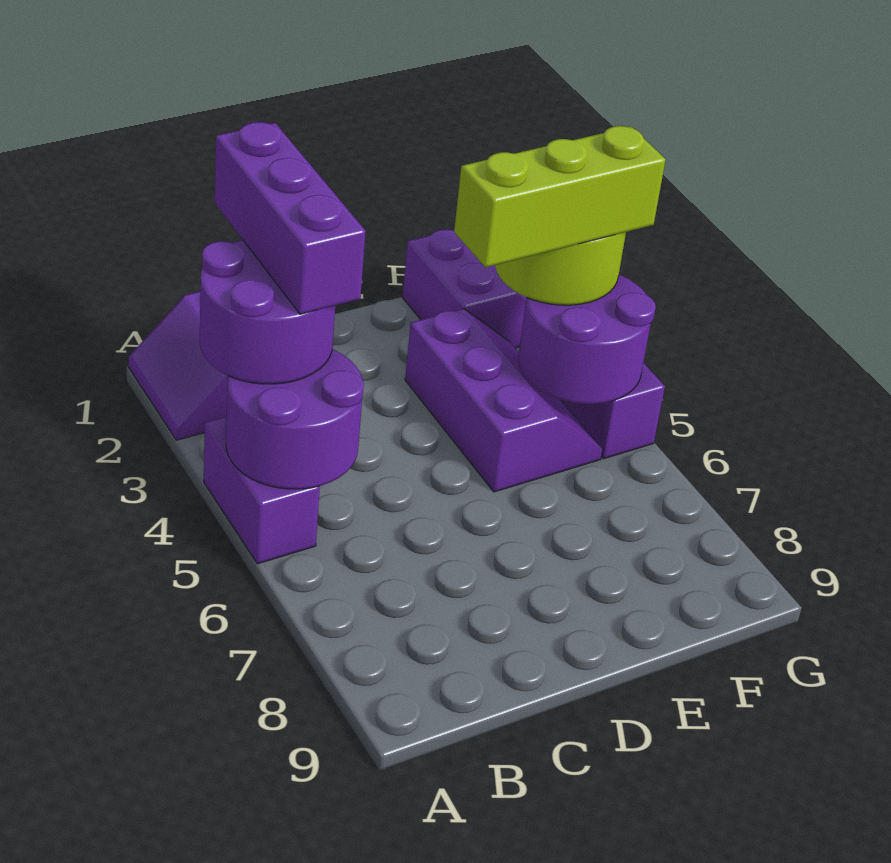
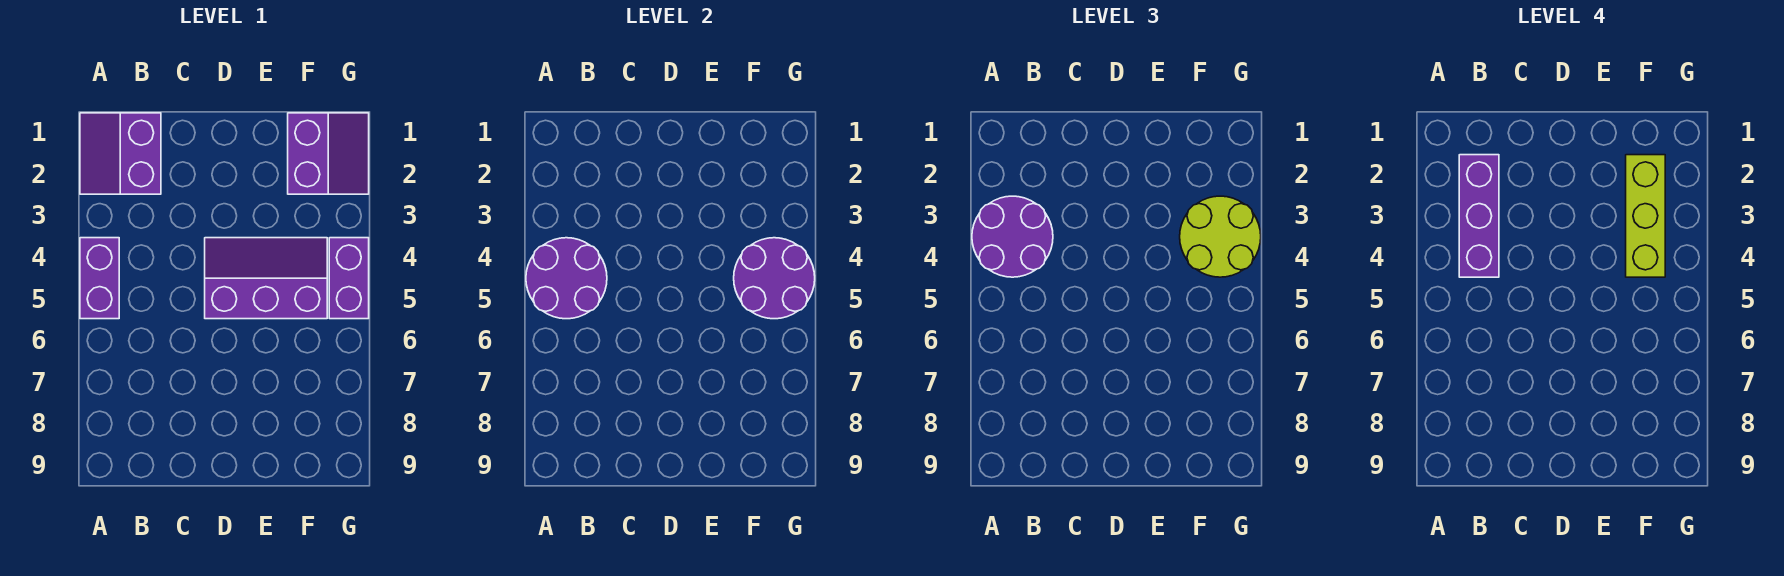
purple slope E3:F5 level 1 top E -> purple slope D4:F5 level 1 top 5
lime brick E4:G4 level 4 -> lime brick F2:F4 level 4

